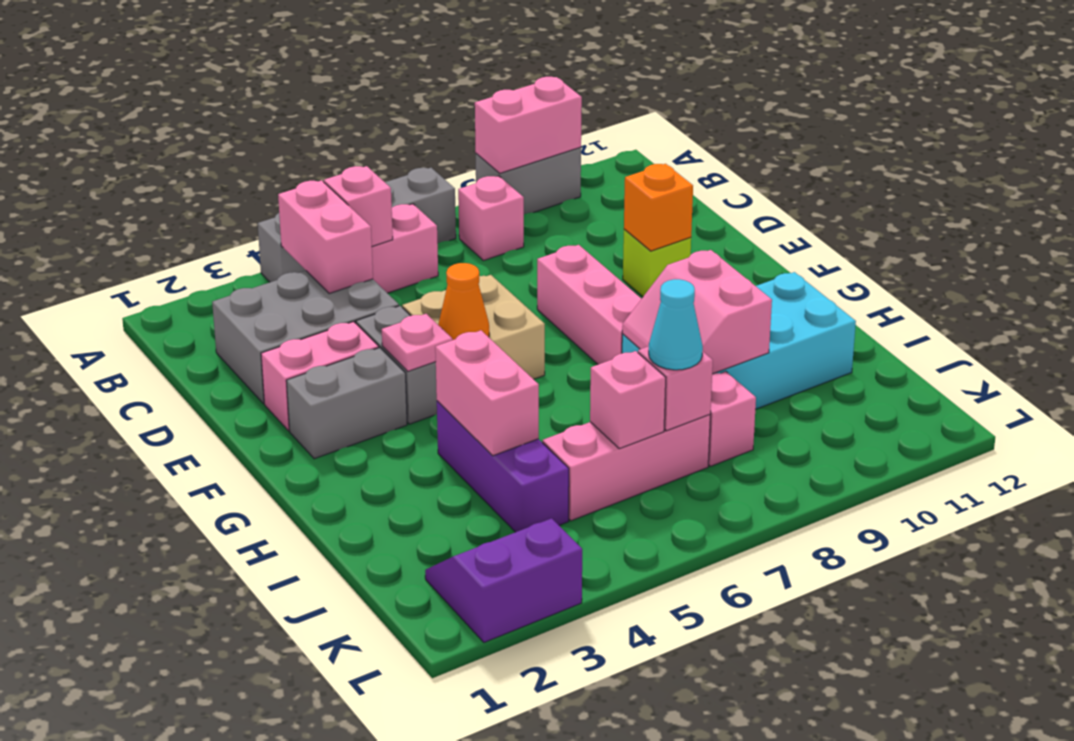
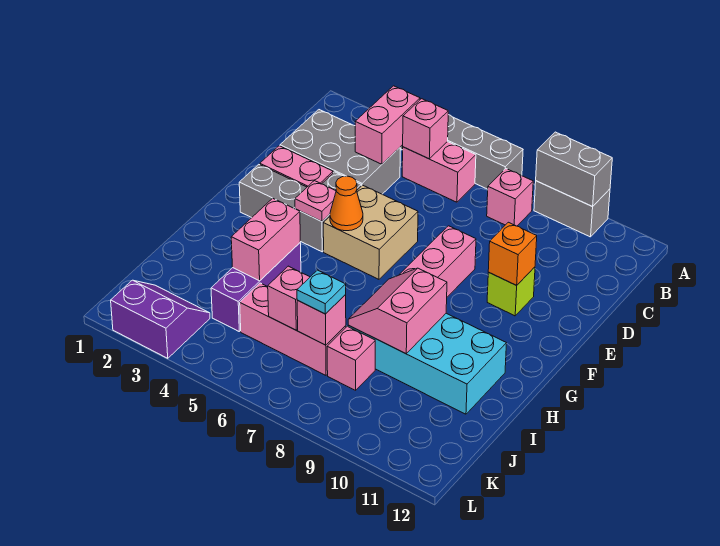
pink brick A9:A10 level 2 -> grey brick A9:A10 level 2
cyan cone J7 level 3 -> cyan plate J7 level 3

